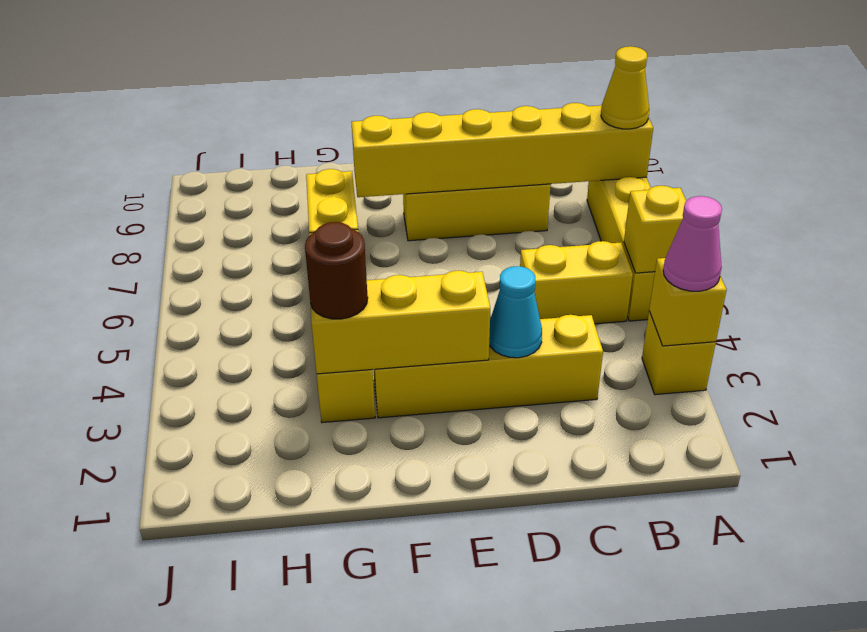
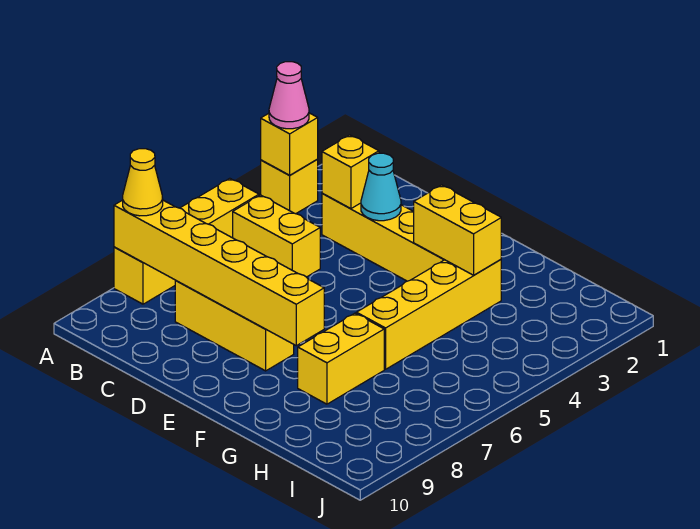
yellow brick A5 level 2 -> yellow brick C3 level 2
yellow brick E3:G3 level 2 -> yellow brick F3:G3 level 2
brown round brick G3 level 3 -> none

